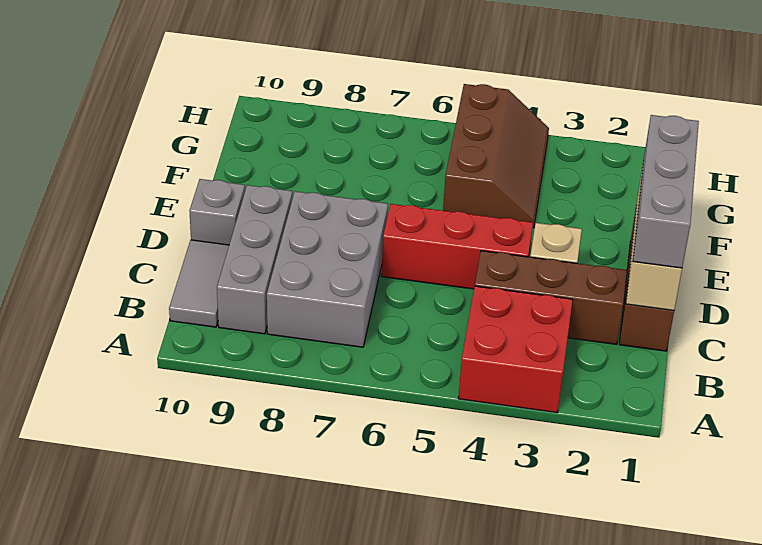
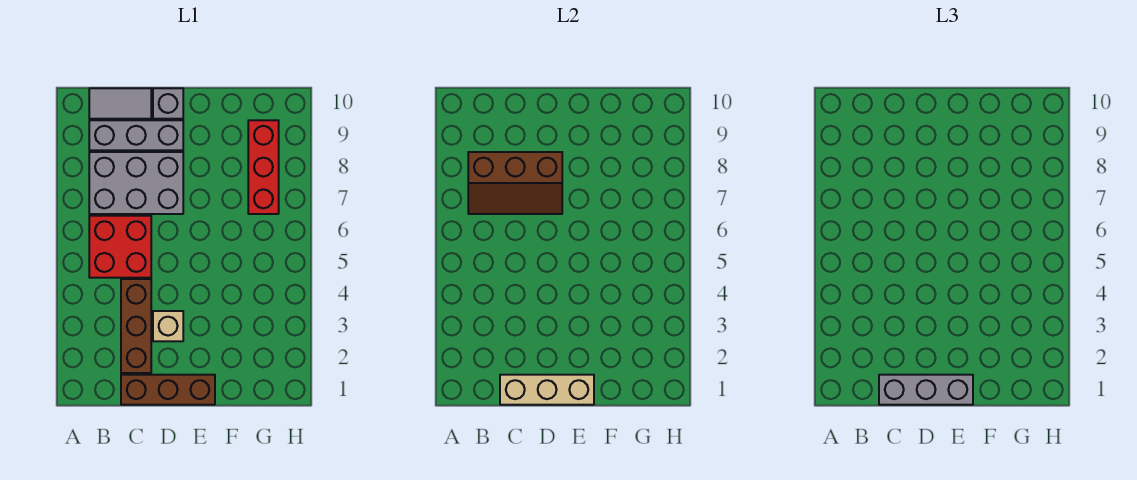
red brick A3:B4 level 1 -> red brick B5:C6 level 1
red brick D4:D6 level 1 -> red brick G7:G9 level 1
brown slope F4:H5 level 1 top 5 -> brown slope B7:D8 level 2 top 8

